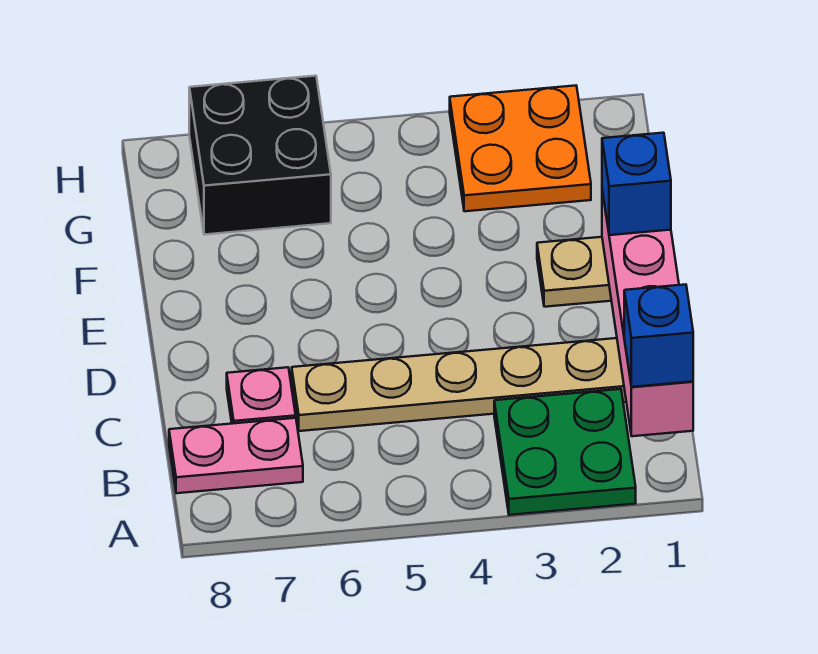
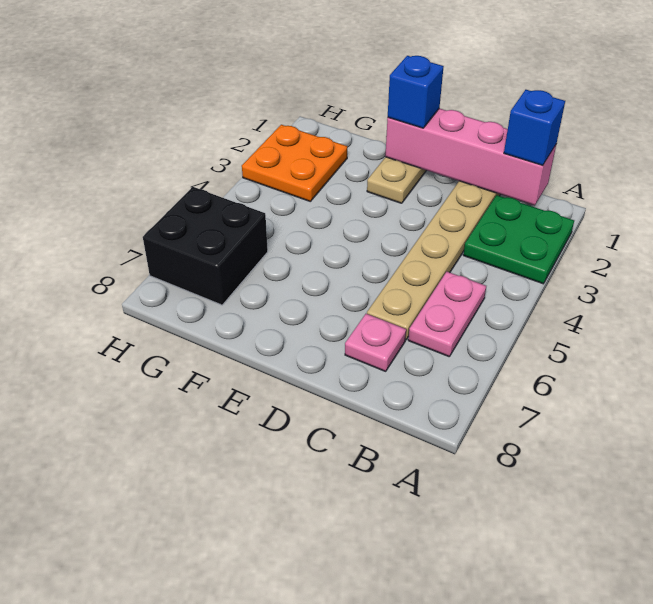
pink plate B7:B8 level 1 -> pink plate B5:B6 level 1

